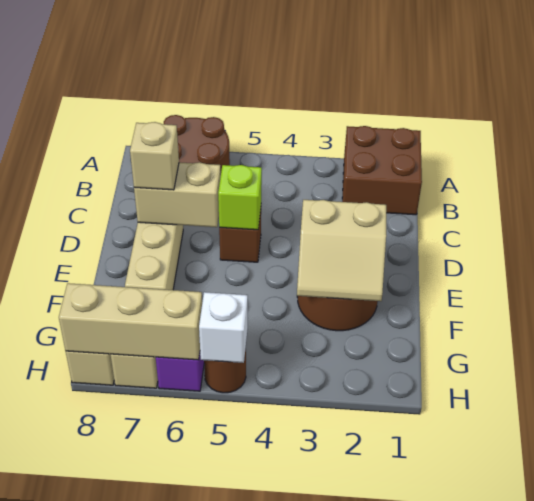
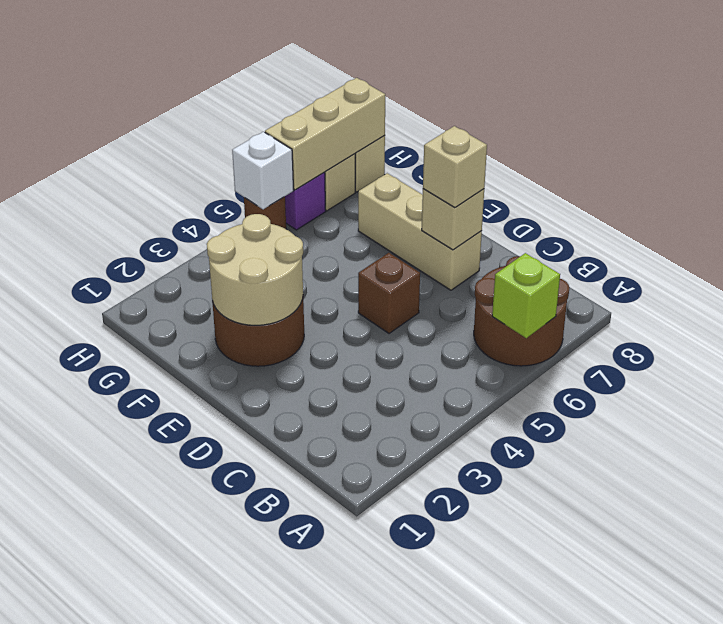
brown brick A1:B2 level 1 -> none
lime brick D5 level 2 -> lime brick A6 level 2
tan brick D6:D7 level 2 -> tan brick D7 level 2
tan slope E2:F3 level 2 top E -> tan round brick E2:F3 level 2

